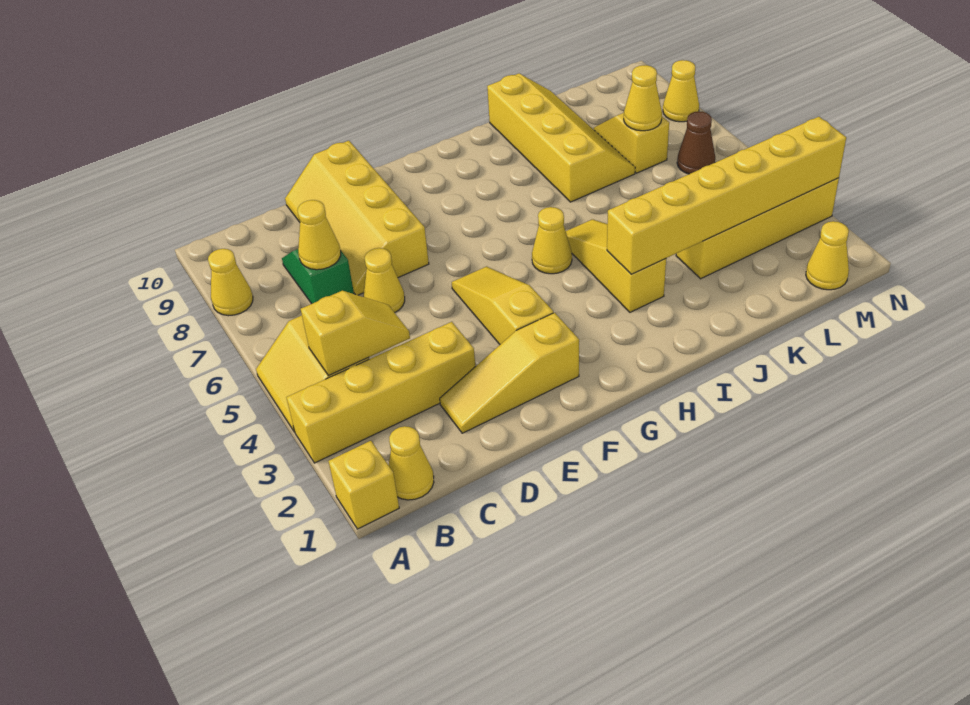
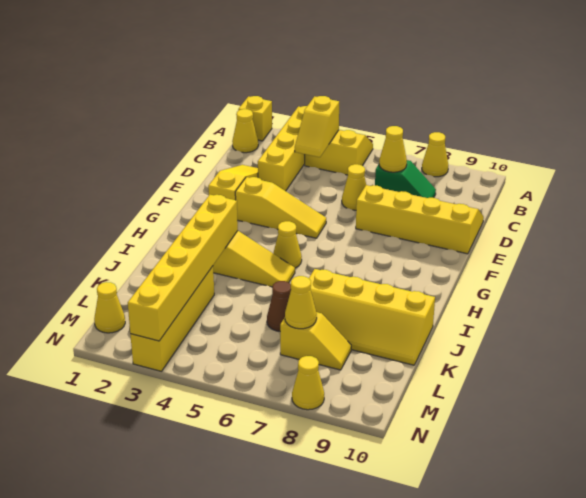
brown cone M6 level 1 -> brown cone K6 level 1

